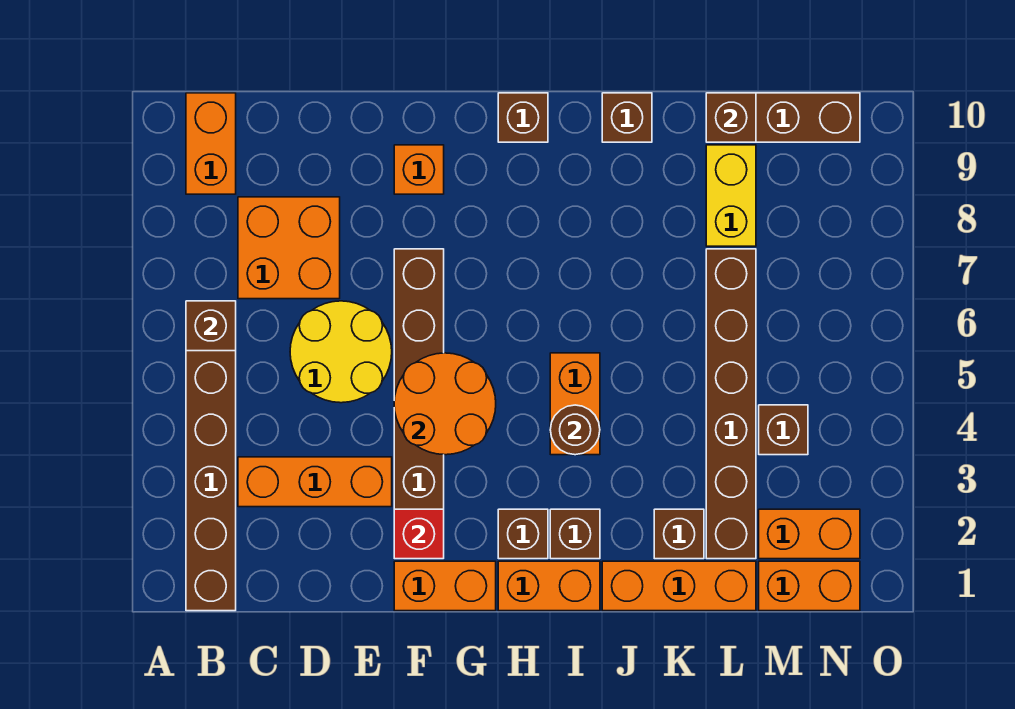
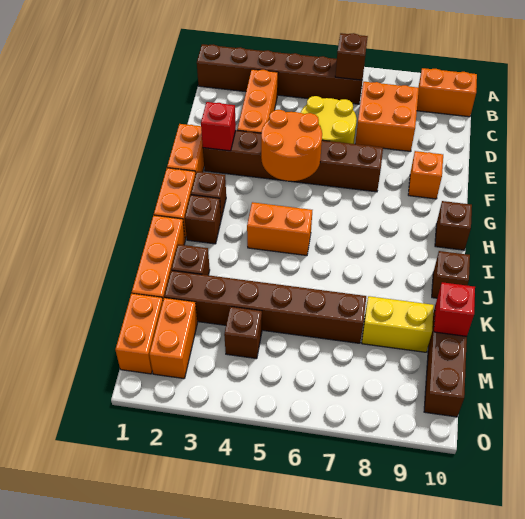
brown round brick I4 level 2 -> none
brown brick L10 level 2 -> red brick L10 level 2

